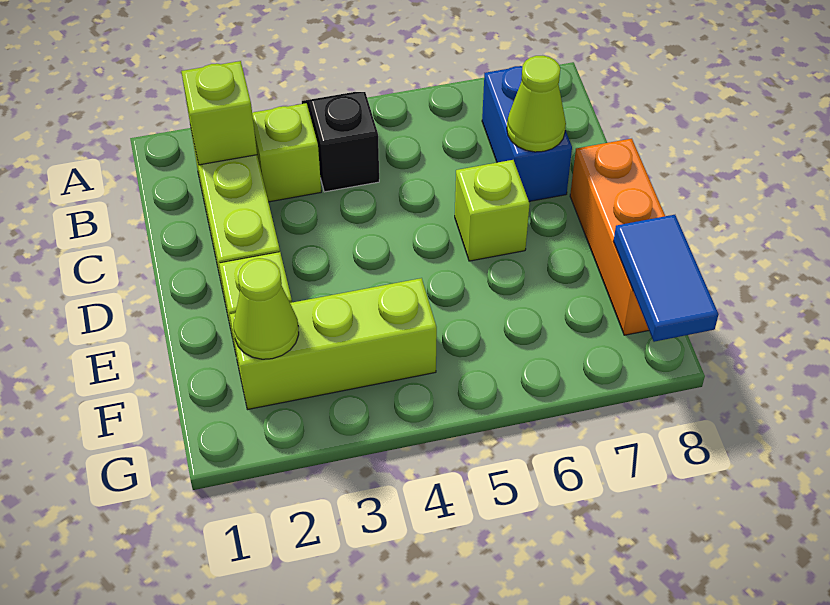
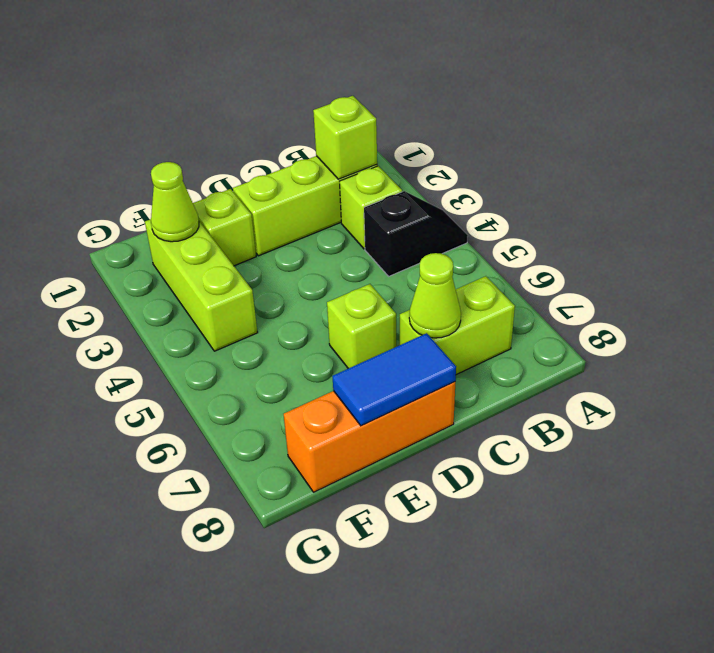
blue brick B7:C7 level 1 -> lime brick B7:C7 level 1
blue tile F8:G8 level 2 -> blue tile D8:E8 level 2

